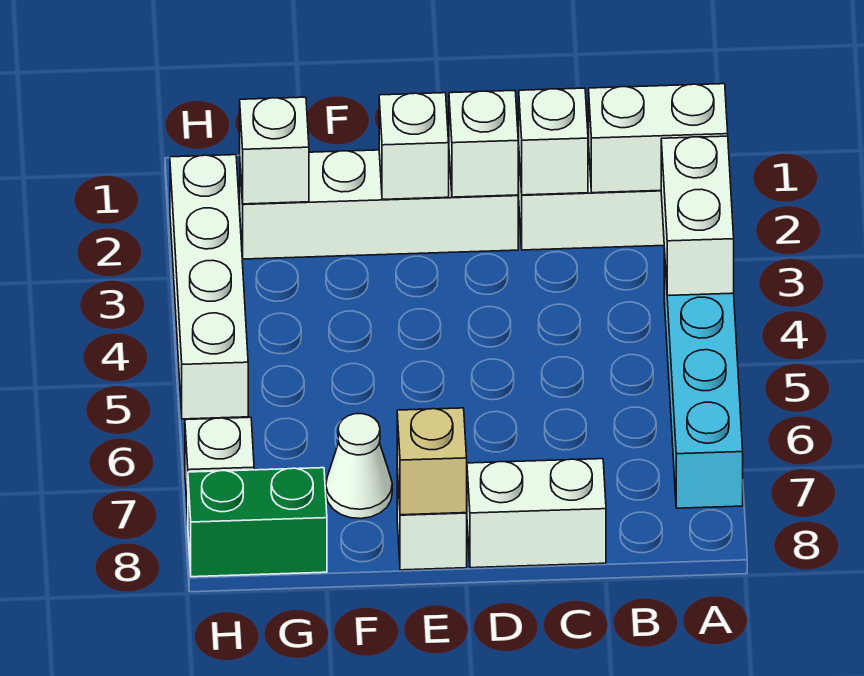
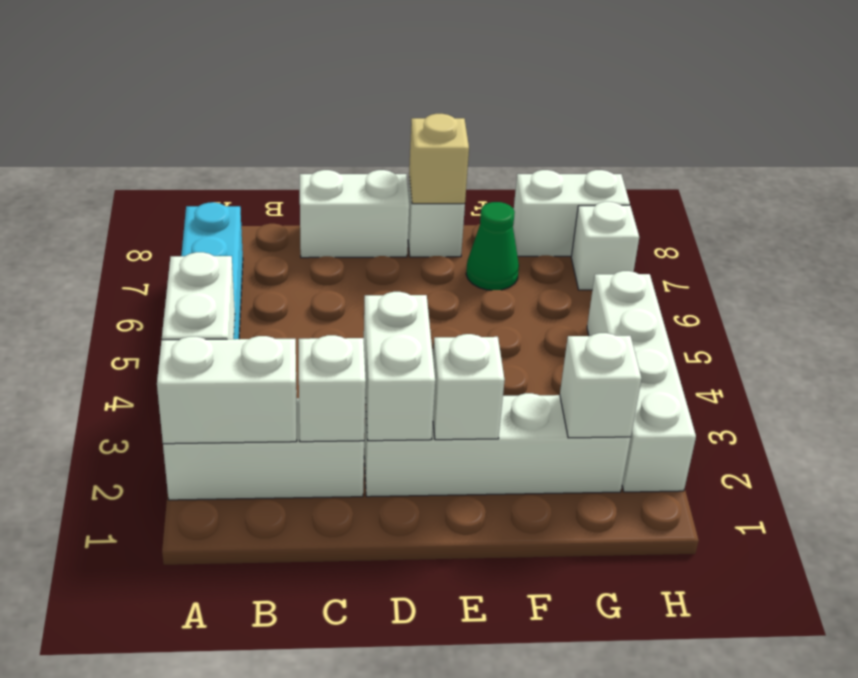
white brick D2 level 2 -> white brick D2:D3 level 2
white cone F7 level 1 -> green cone F7 level 1
green brick G8:H8 level 1 -> white brick G8:H8 level 1

